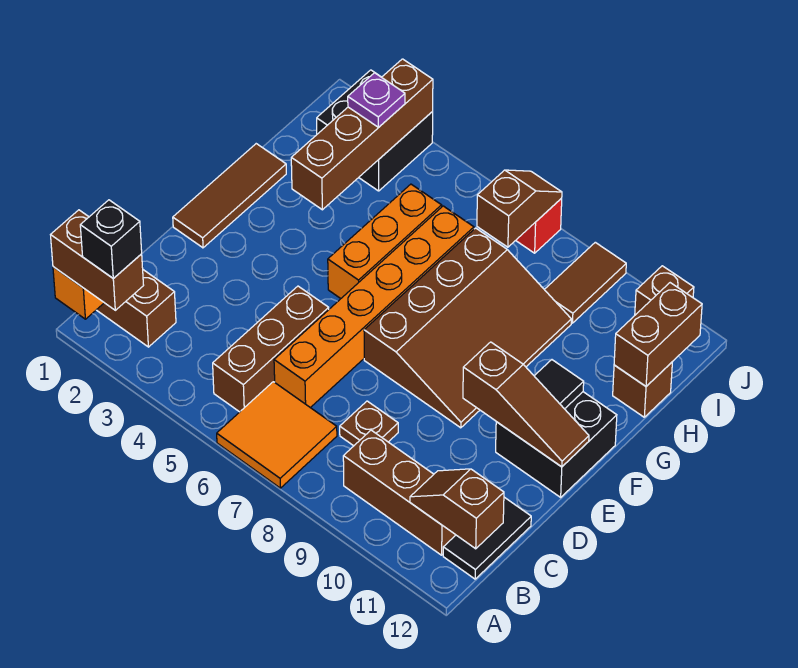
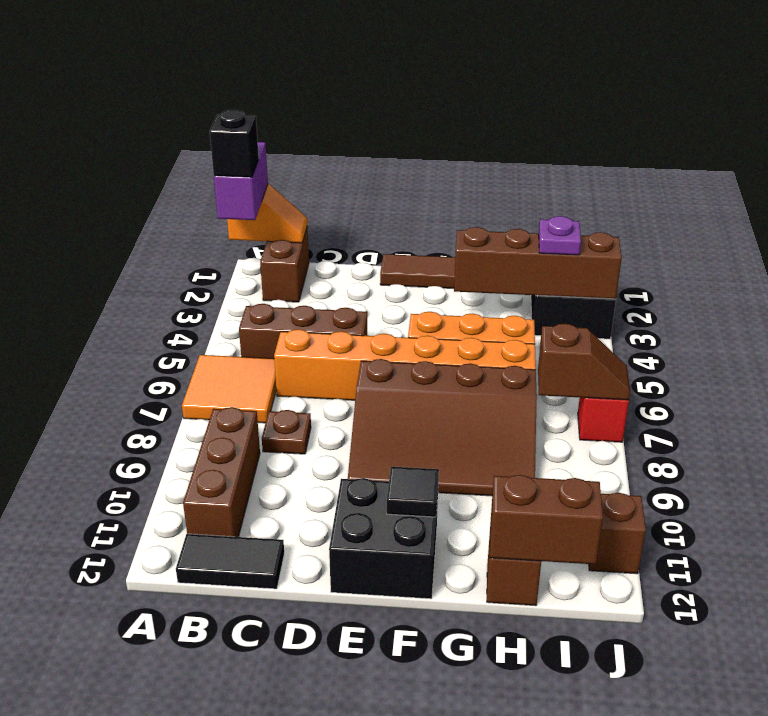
brown brick A1:A2 level 3 -> purple brick A1:A2 level 3
brown slope B11:B12 level 2 top 12 -> none
brown slope E10:E12 level 2 top 10 -> none
brown tile I9:J9 level 1 -> none

